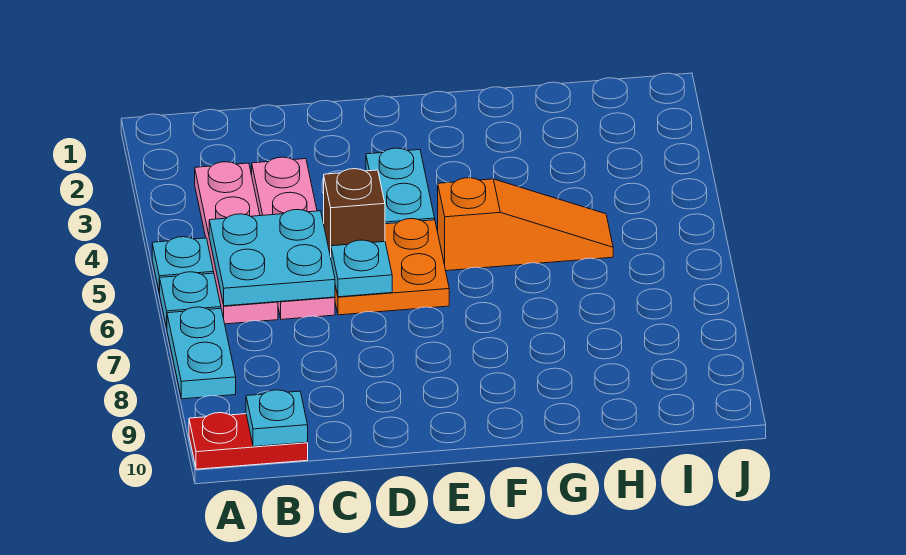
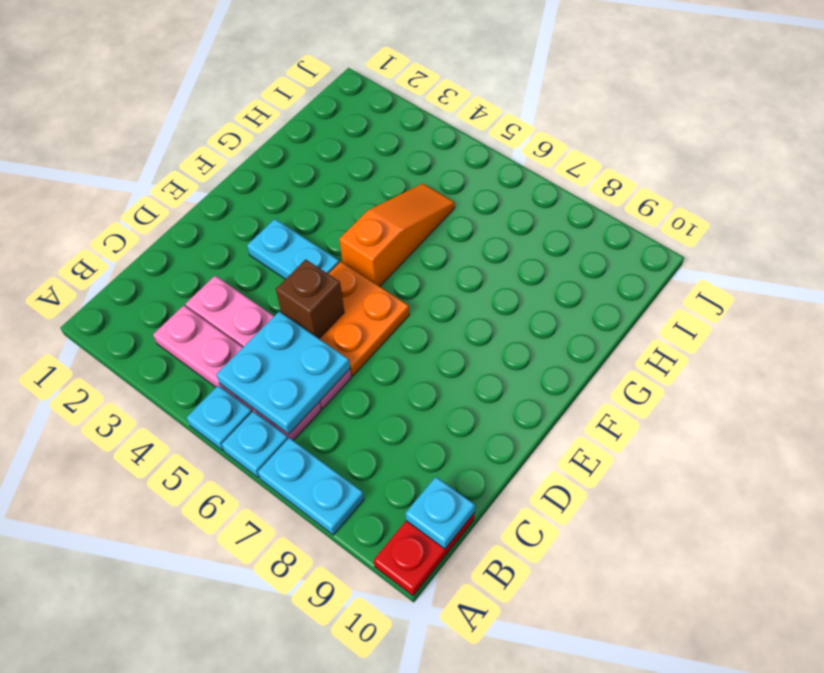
cyan plate D6 level 2 -> none

